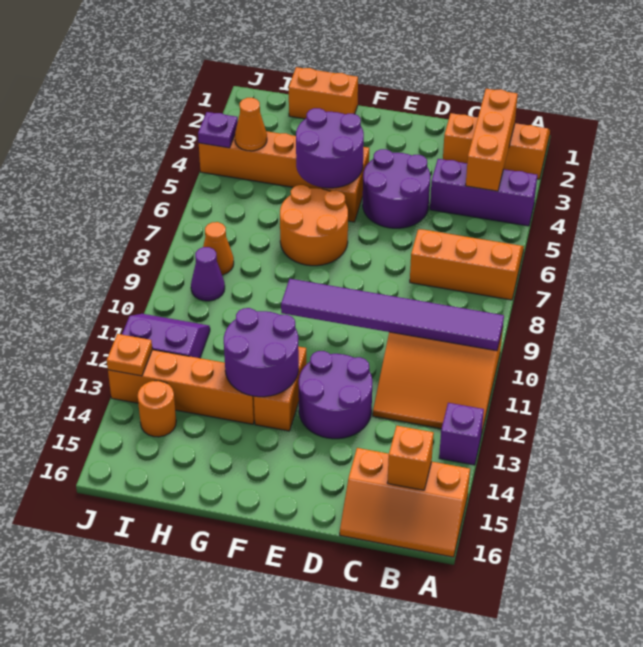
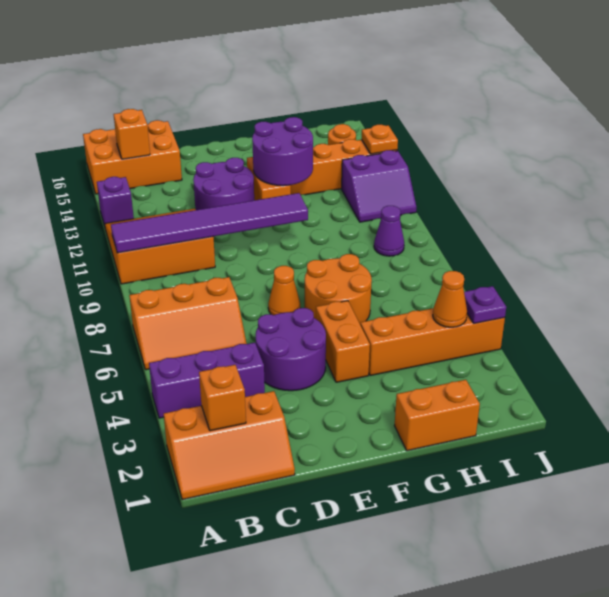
orange slope A15:C16 level 1 top 15 -> orange brick A15:C16 level 1
orange brick B2:B4 level 2 -> orange brick B2 level 2
purple round brick F4:G5 level 2 -> none
orange cone I8 level 1 -> orange cone E7 level 1

